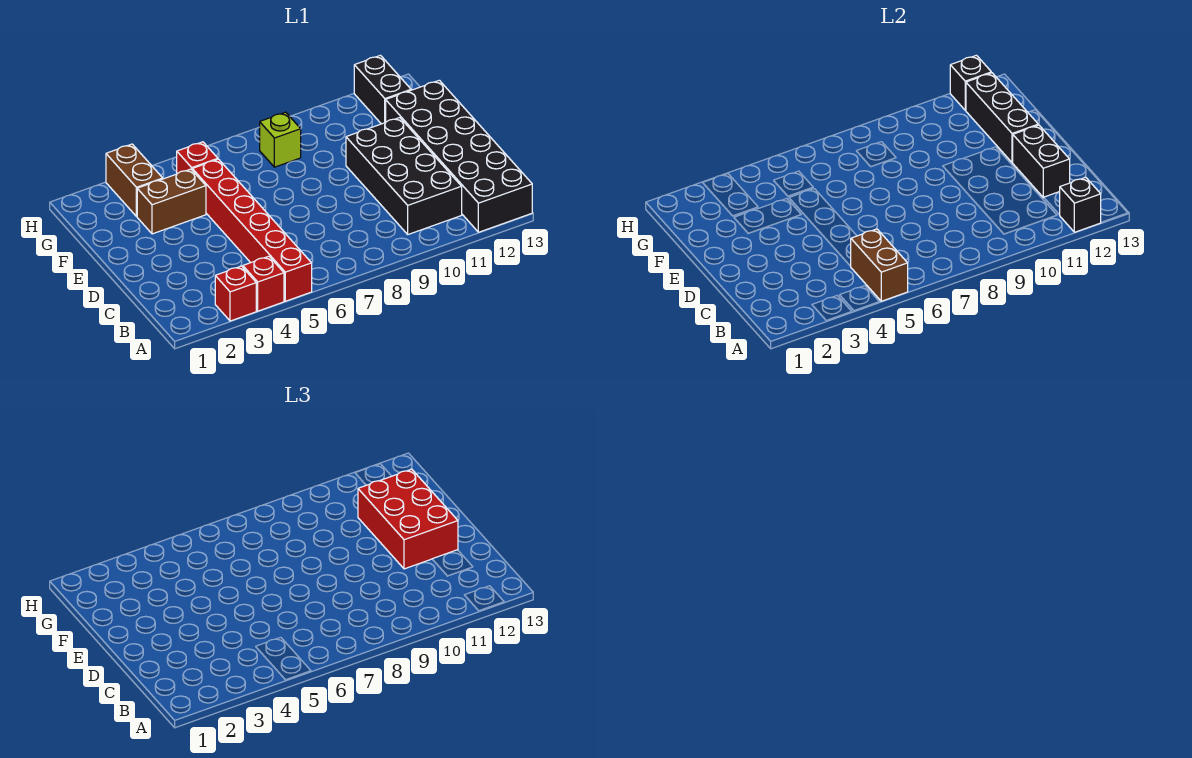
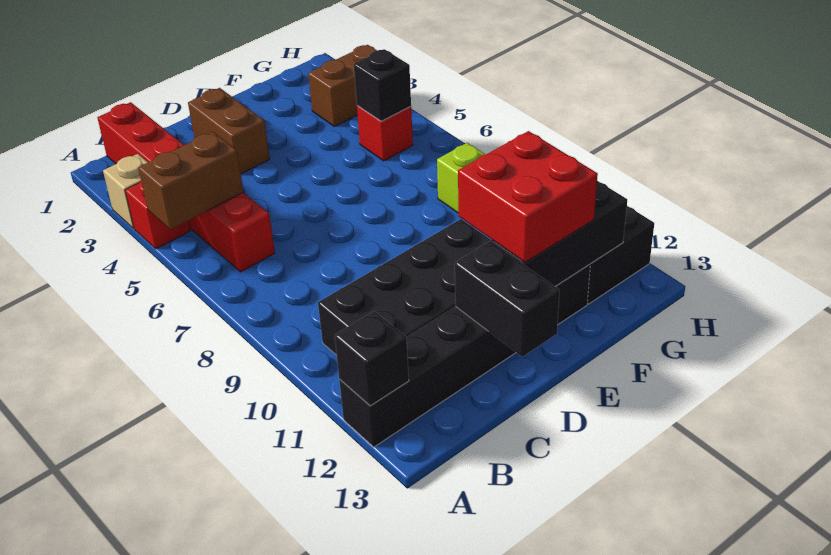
red brick A3 level 1 -> tan brick A3 level 1
red brick A5:F5 level 1 -> red brick B1:B6 level 1
black brick A12:F13 level 1 -> black brick A12:F12 level 1
black brick C12:D12 level 2 -> black brick D12:D13 level 2
red brick D11:F12 level 3 -> red brick E11:F12 level 3
brown brick F3:F4 level 1 -> brown brick D2:D3 level 1
black brick H12 level 2 -> black brick G5 level 2

